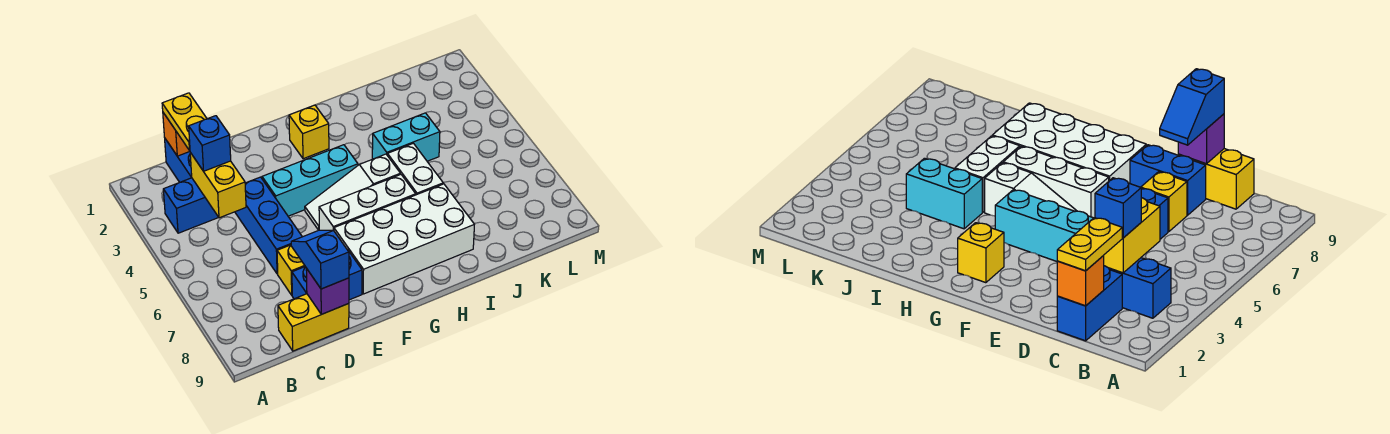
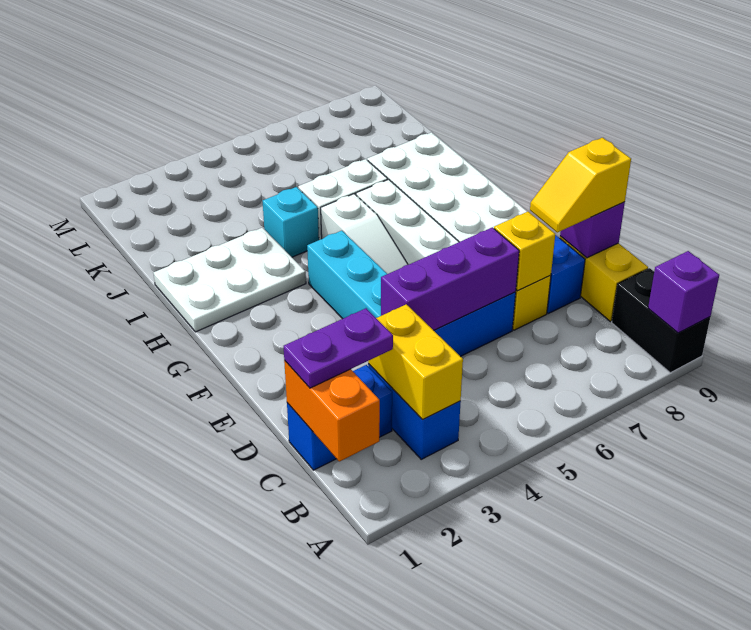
none -> black brick A9:B9 level 1
none -> purple brick A9 level 2
orange brick C1 level 2 -> orange brick B1:C1 level 2
yellow plate C1:C2 level 3 -> purple plate C1:C2 level 3
yellow brick C3:C4 level 2 -> yellow brick B3:C3 level 2
blue brick C3 level 3 -> none
none -> purple brick D4:D6 level 2
blue slope D8:D9 level 3 top 9 -> yellow slope D8:D9 level 3 top 9
yellow brick G2 level 1 -> yellow brick D7 level 2
none -> white plate H1:I3 level 1
cyan brick I4:J4 level 1 -> cyan brick I4 level 1

